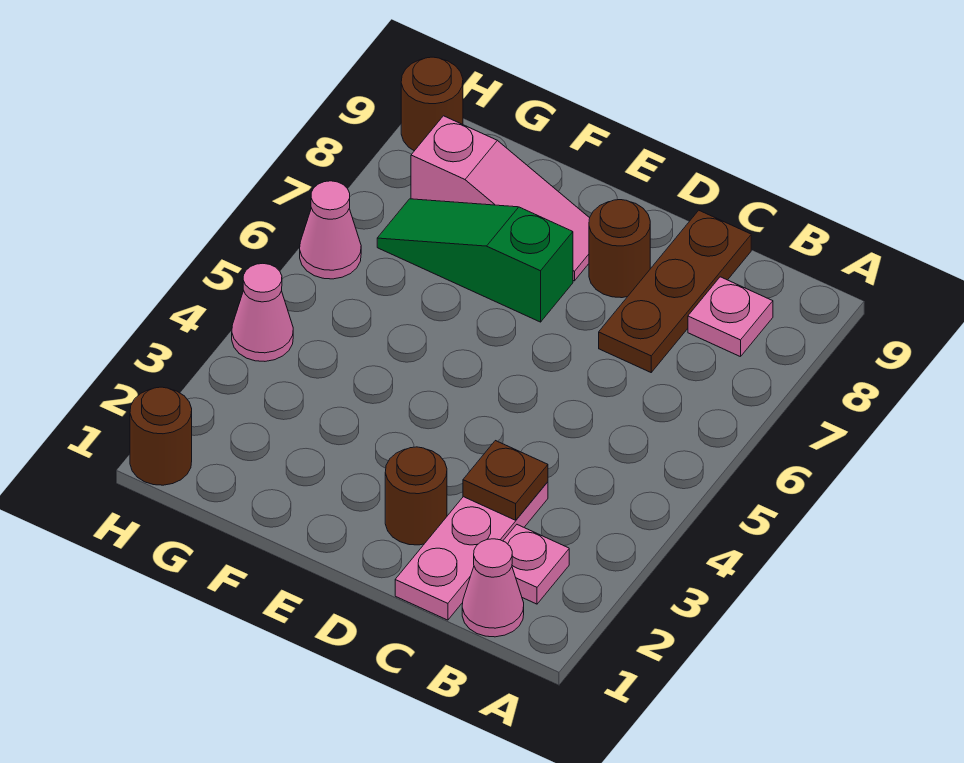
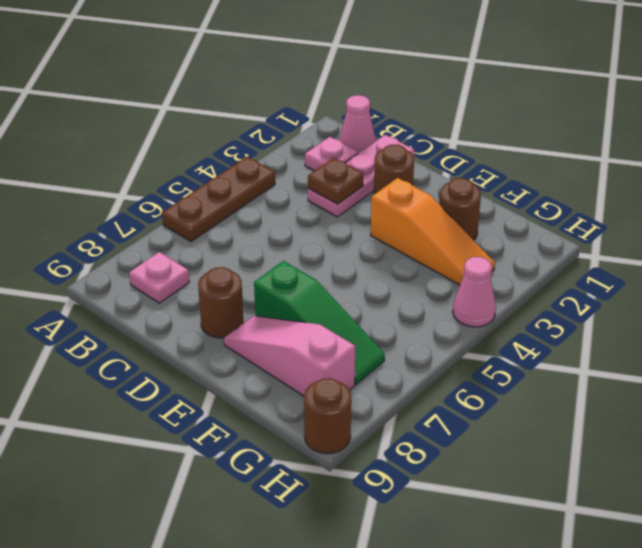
brown plate C7:C9 level 1 -> brown plate A4:A6 level 1
none -> orange slope E3:G3 level 1 top E
brown round brick H1 level 1 -> brown round brick F2 level 1
pink cone H6 level 1 -> none

